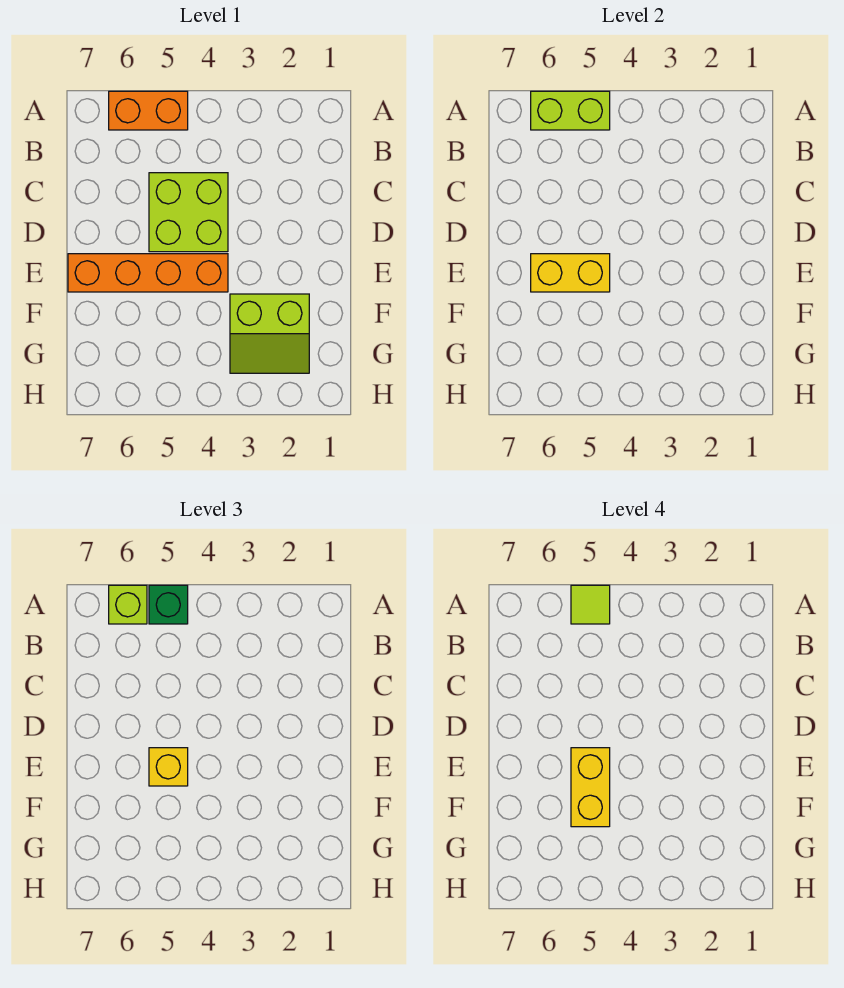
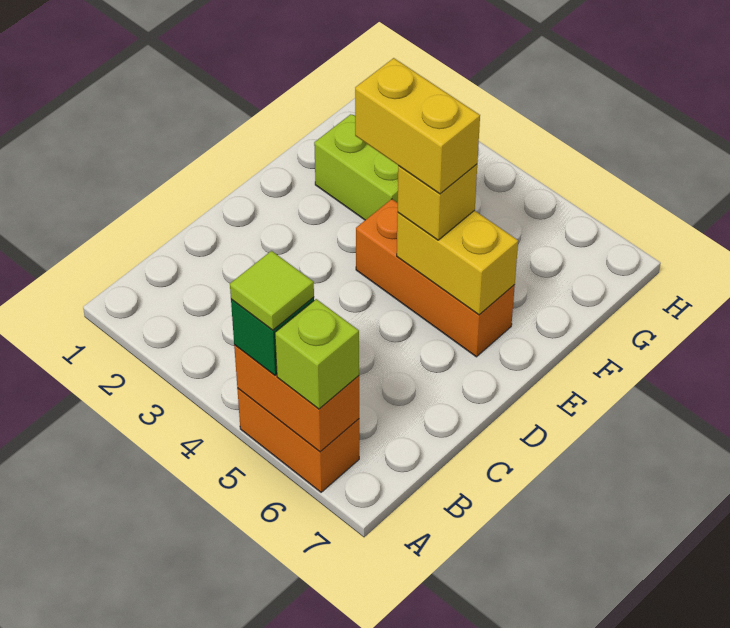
lime brick A5:A6 level 2 -> orange brick A5:A6 level 2
lime brick C4:D5 level 1 -> none
orange brick E4:E7 level 1 -> orange brick E4:E6 level 1
yellow brick E5:F5 level 4 -> yellow brick E4:E5 level 4

